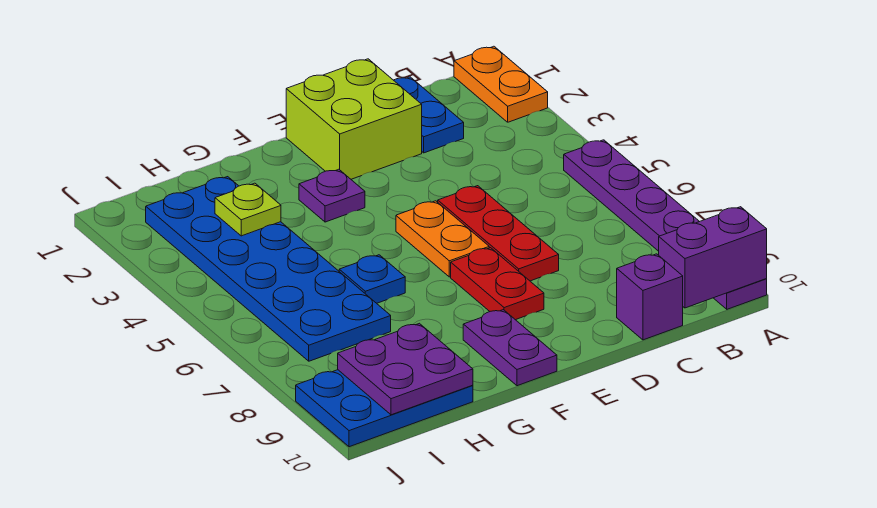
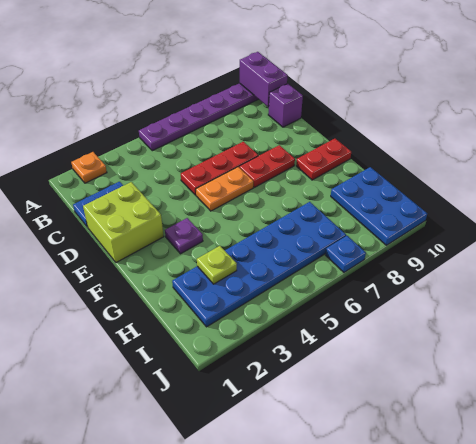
orange plate A1:A2 level 1 -> orange plate A2 level 1
purple plate F9:F10 level 1 -> red plate F9:F10 level 1
blue plate G6 level 1 -> blue plate J7 level 1
purple plate H9:I10 level 2 -> none

